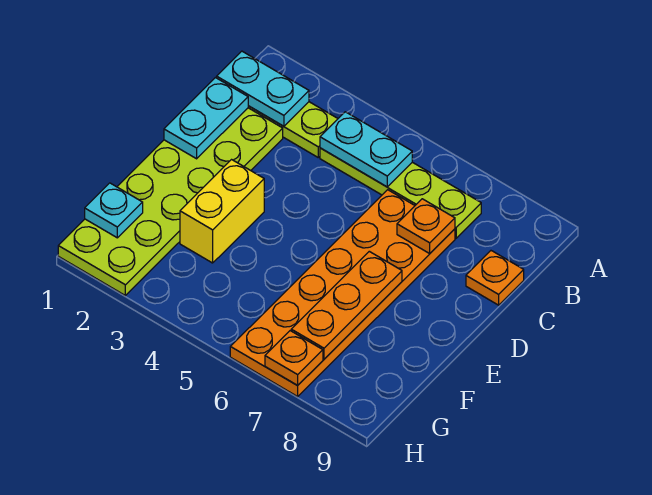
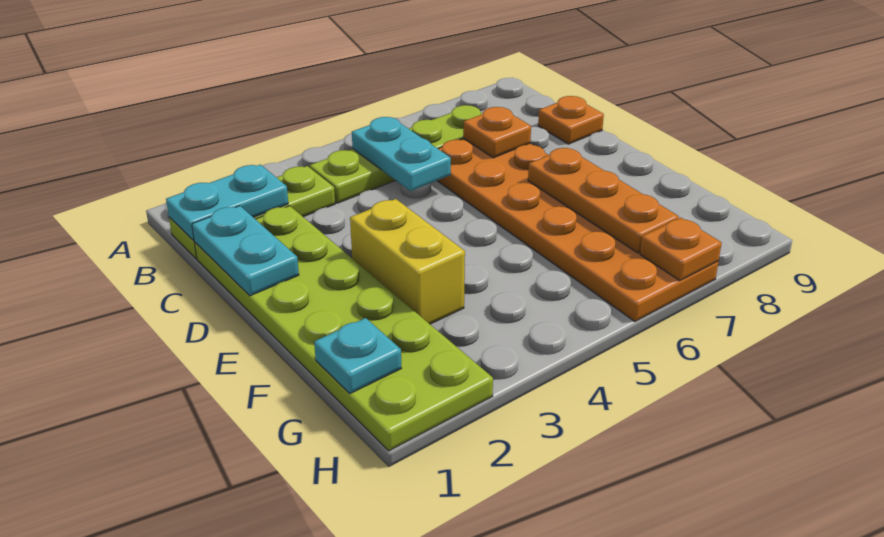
cyan plate B4:B5 level 2 -> cyan plate B5:C5 level 2

